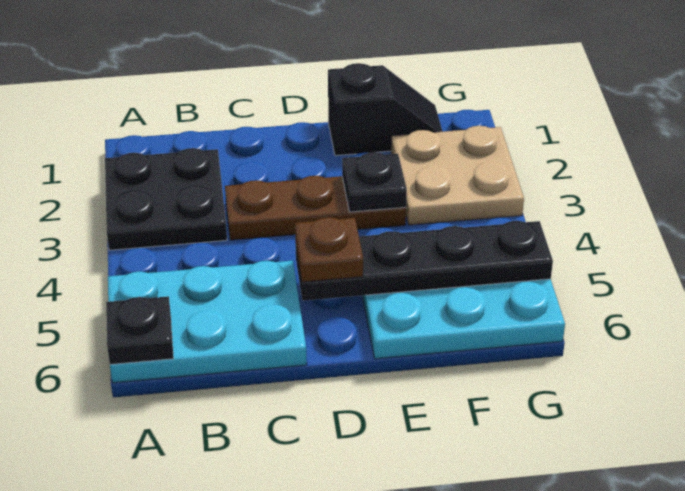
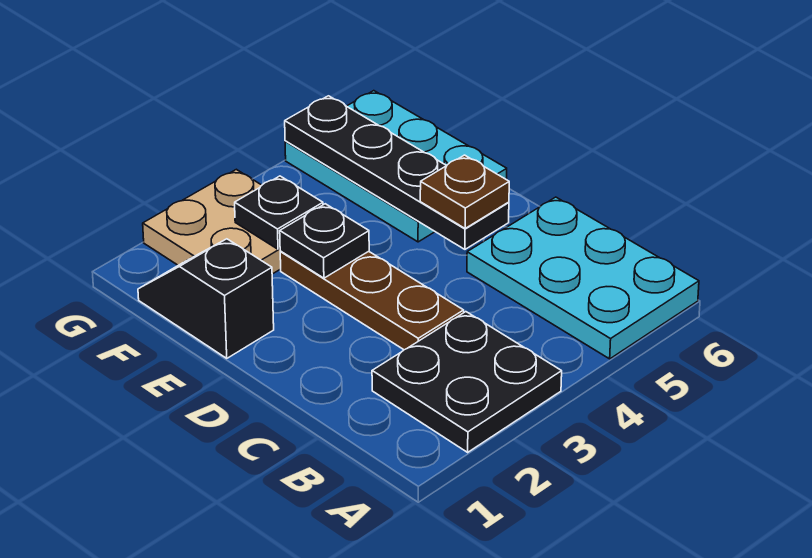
black plate A6 level 2 -> black plate F3 level 2

